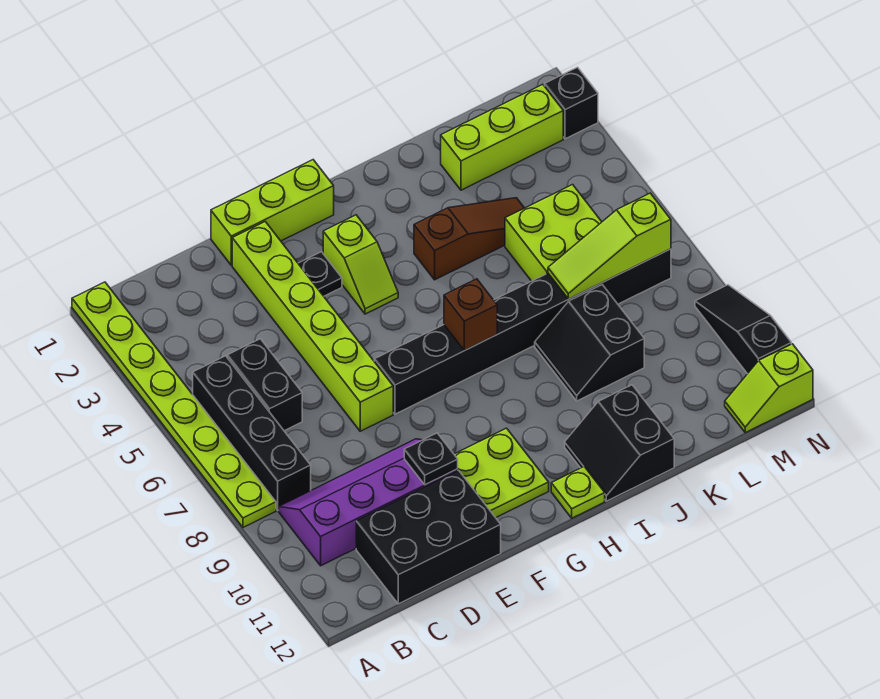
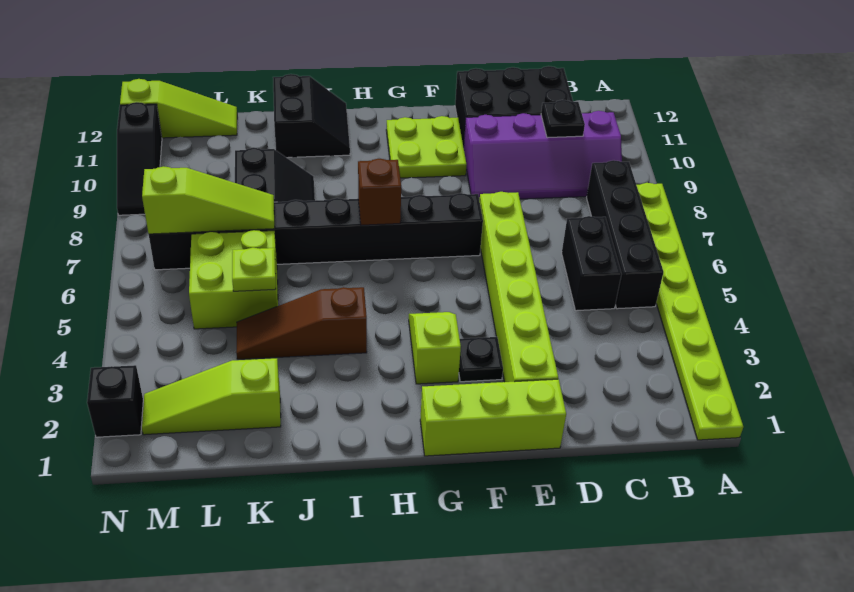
black plate E10 level 2 -> black plate C10 level 2
lime plate H12 level 1 -> lime plate K5 level 2
lime brick K2:M2 level 1 -> lime slope K2:M2 level 1 top K
lime slope M12:N12 level 1 top N -> lime slope L12:N12 level 1 top N

